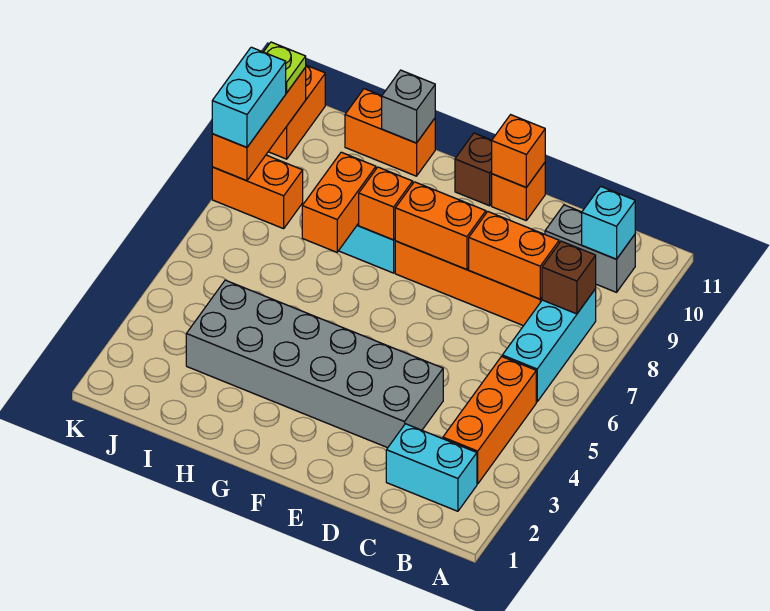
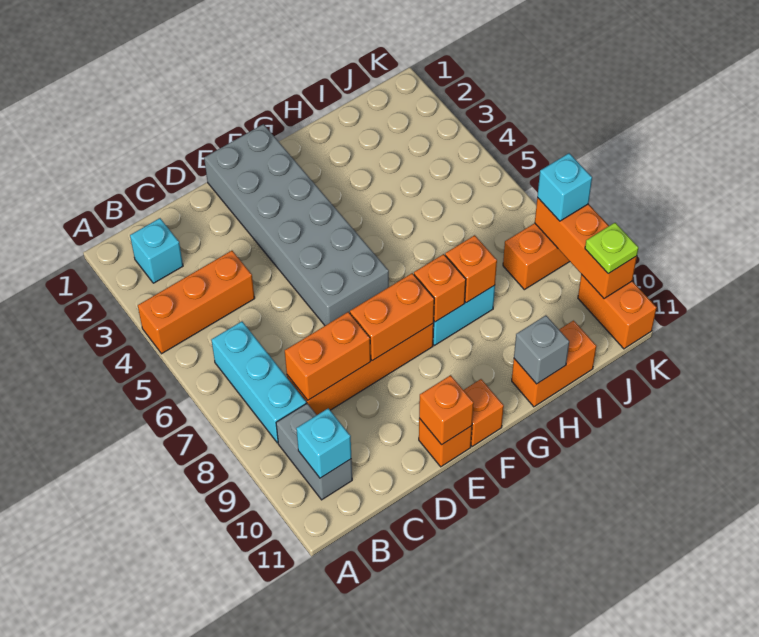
cyan brick B2:C2 level 1 -> cyan brick B2 level 1
orange brick B3:B5 level 1 -> orange brick A4:C4 level 1
brown brick B8 level 2 -> none
grey brick B10:C10 level 1 -> grey brick B9:B10 level 1
grey brick D3:I4 level 1 -> grey brick E1:F6 level 1
brown brick F11 level 1 -> orange brick F11 level 1
orange brick H7:H8 level 2 -> orange brick H8 level 2
cyan brick K8:K9 level 3 -> cyan brick K8 level 3

